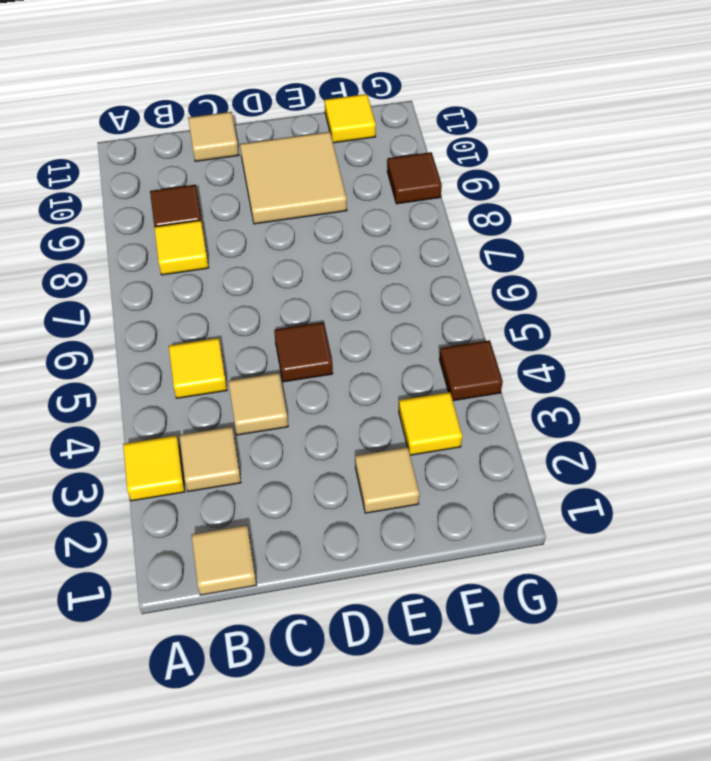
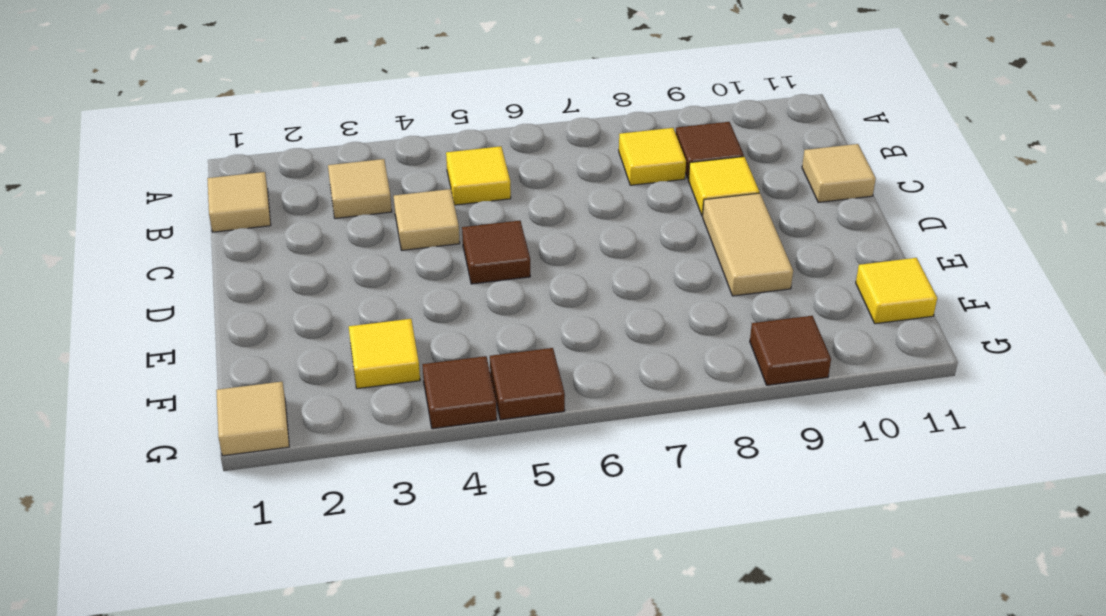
yellow tile A3 level 1 -> yellow tile C9 level 1
tan tile D9:E10 level 1 -> tan tile D9:E9 level 1
tan tile E2 level 1 -> tan tile G1 level 1
none -> brown tile G5 level 1

